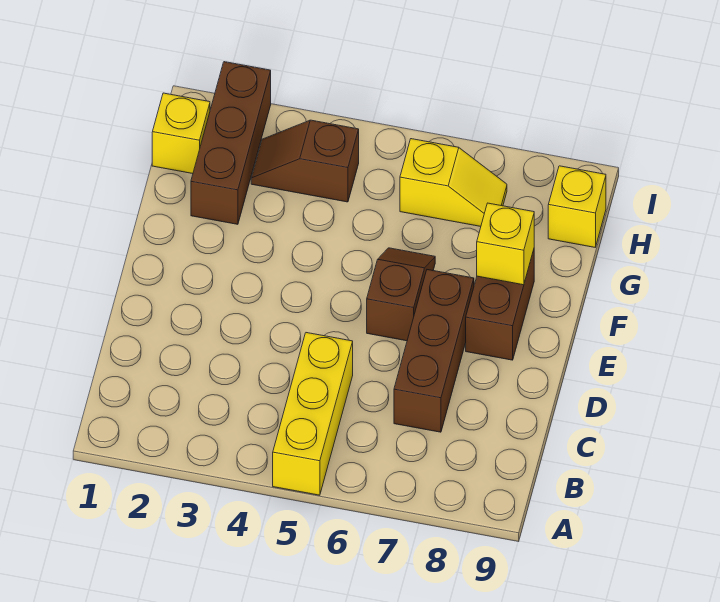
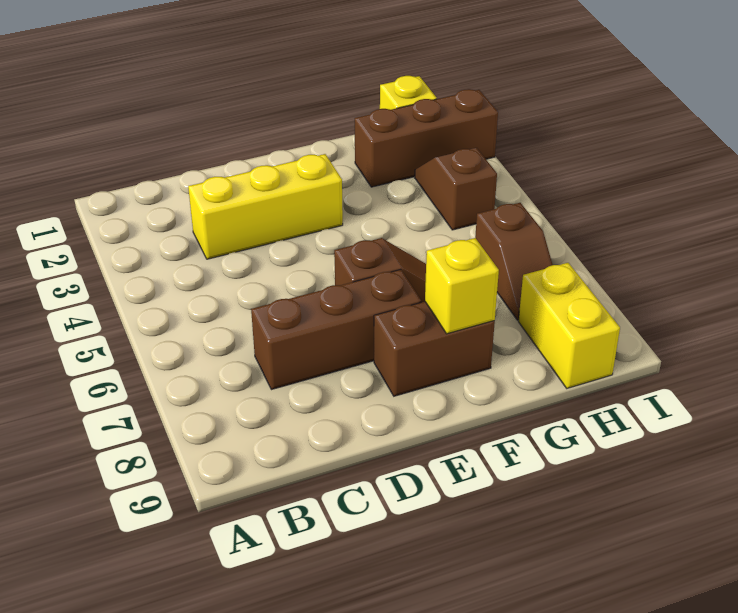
yellow brick A5:C5 level 1 -> yellow brick C3:E3 level 1
yellow slope H6:H7 level 1 top 6 -> brown slope H6:H7 level 1 top 6
yellow brick H9 level 1 -> yellow brick H8:H9 level 1

